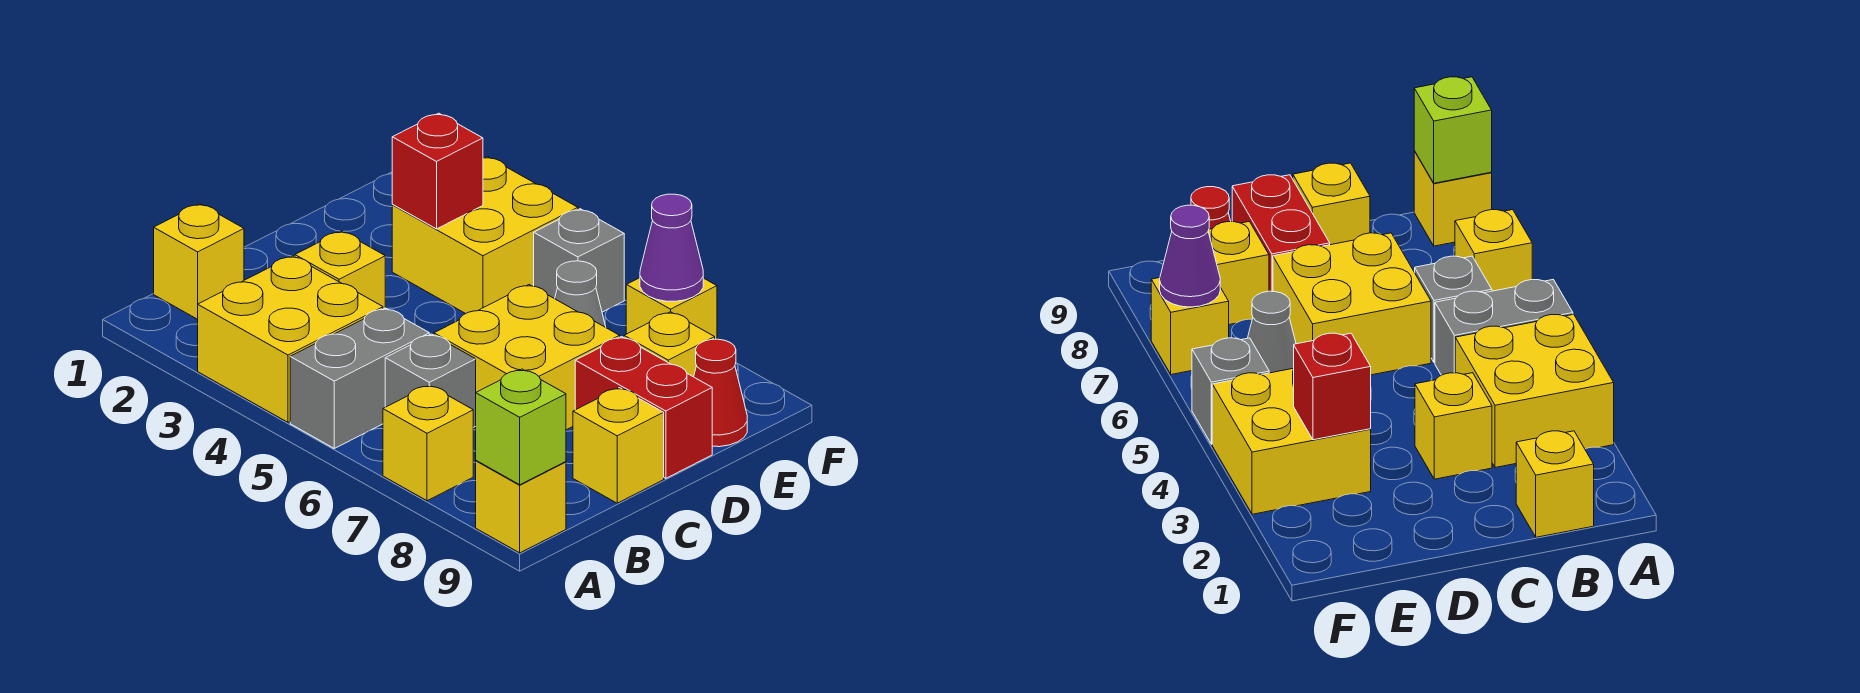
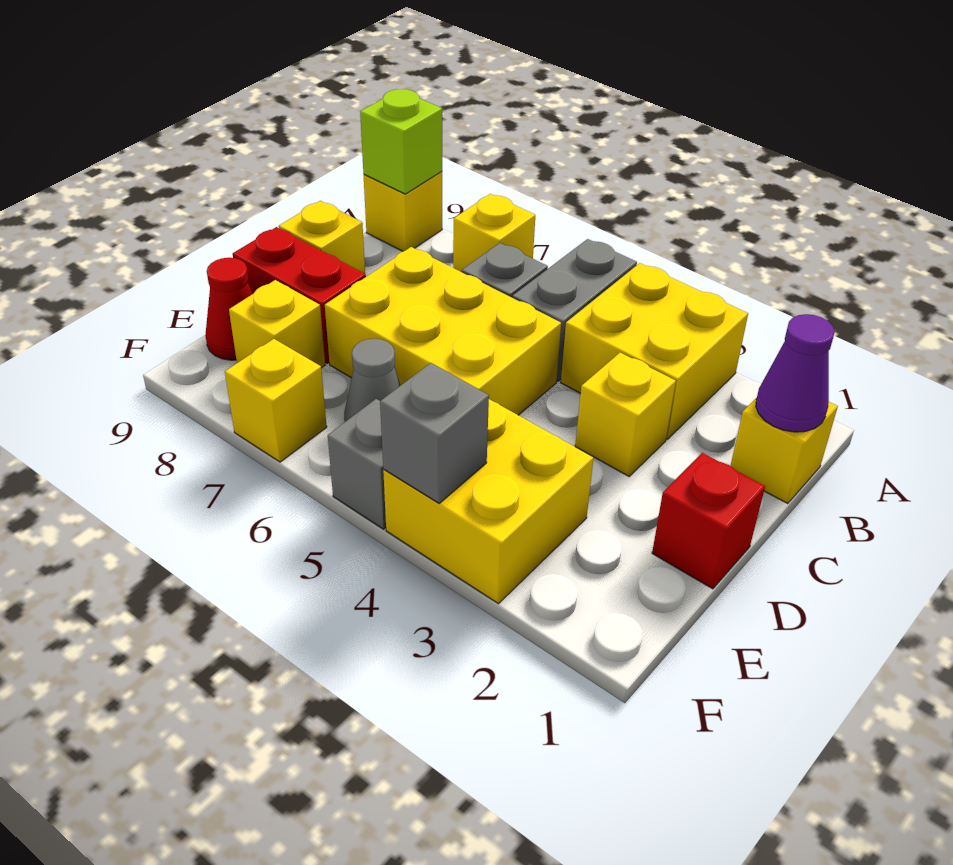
yellow brick C6:D7 level 1 -> yellow brick C5:D7 level 1
red brick E3 level 2 -> red brick D1 level 1
none -> grey brick F4 level 2
purple cone F7 level 2 -> purple cone B1 level 2

